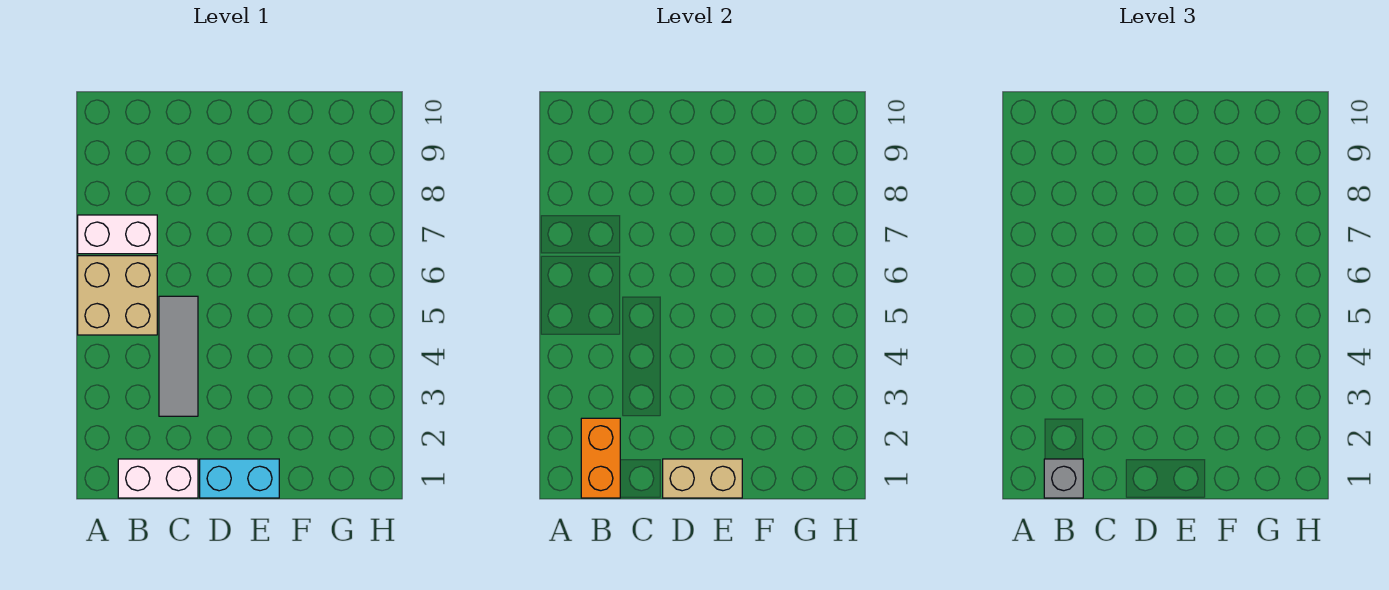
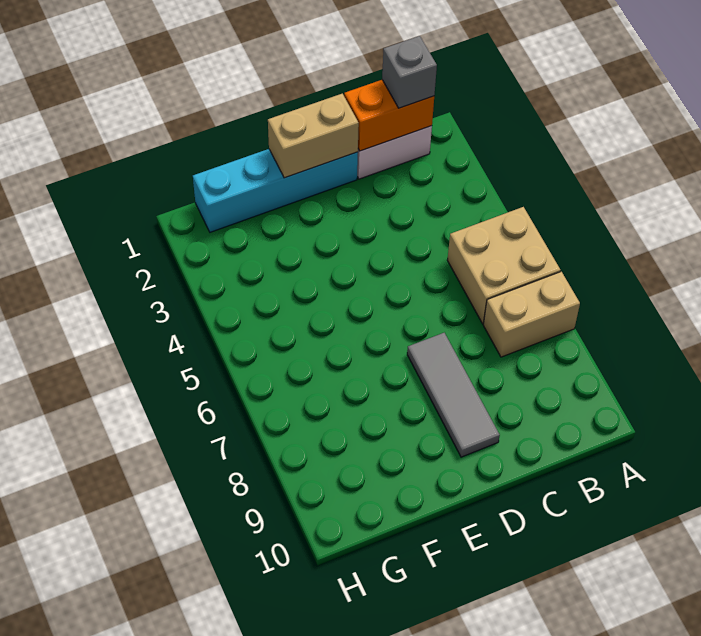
white brick A7:B7 level 1 -> tan brick A7:B7 level 1
orange brick B1:B2 level 2 -> orange brick B1:C1 level 2
grey tile C3:C5 level 1 -> grey tile D7:D9 level 1
cyan brick D1:E1 level 1 -> cyan brick D1:G1 level 1

